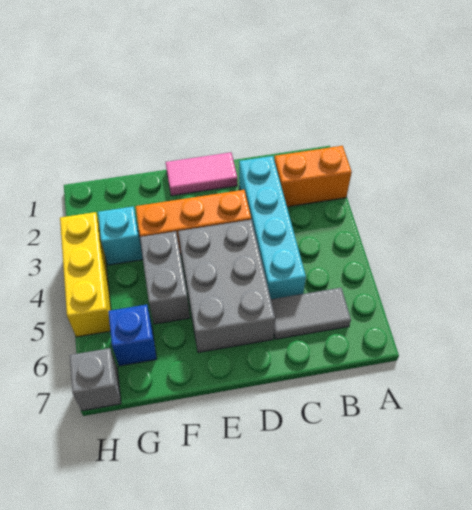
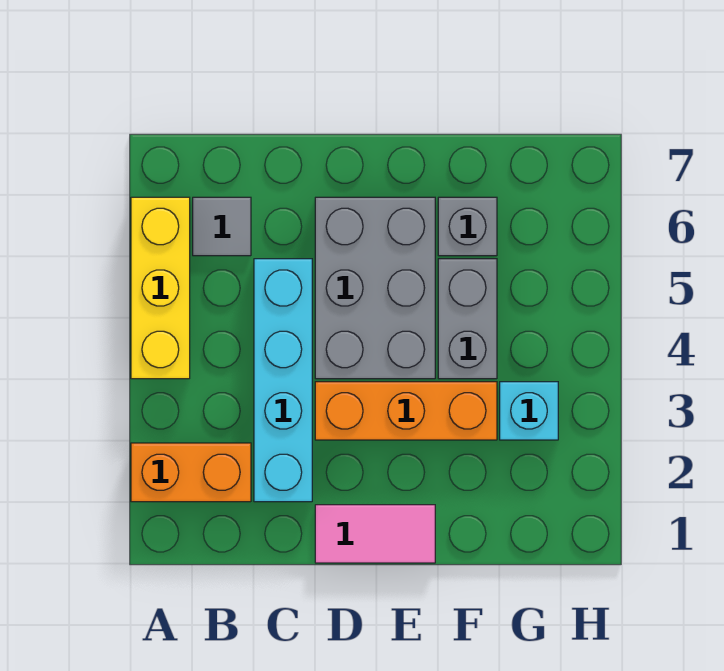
grey tile B6:C6 level 1 -> grey tile B6 level 1
blue brick G6 level 1 -> none
yellow brick H3:H5 level 1 -> yellow brick A4:A6 level 1
grey brick H7 level 1 -> grey brick F6 level 1

